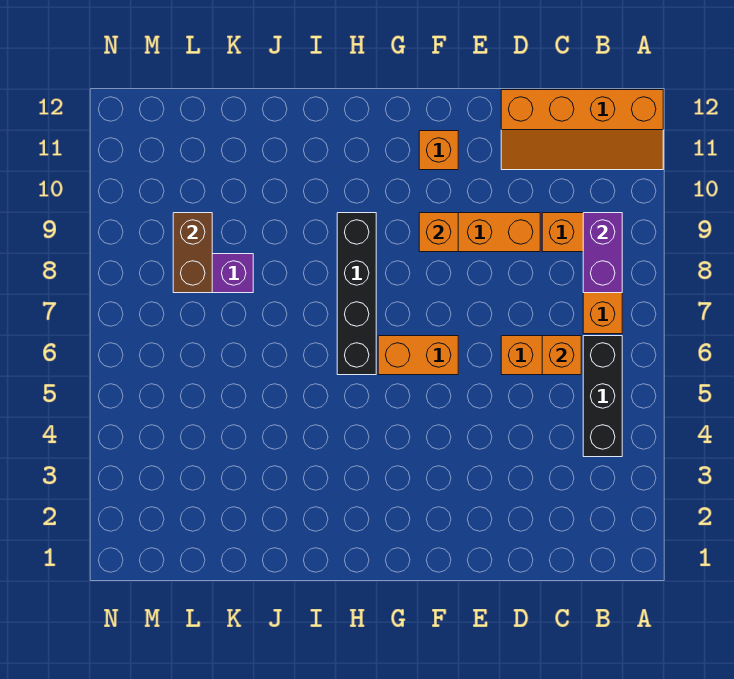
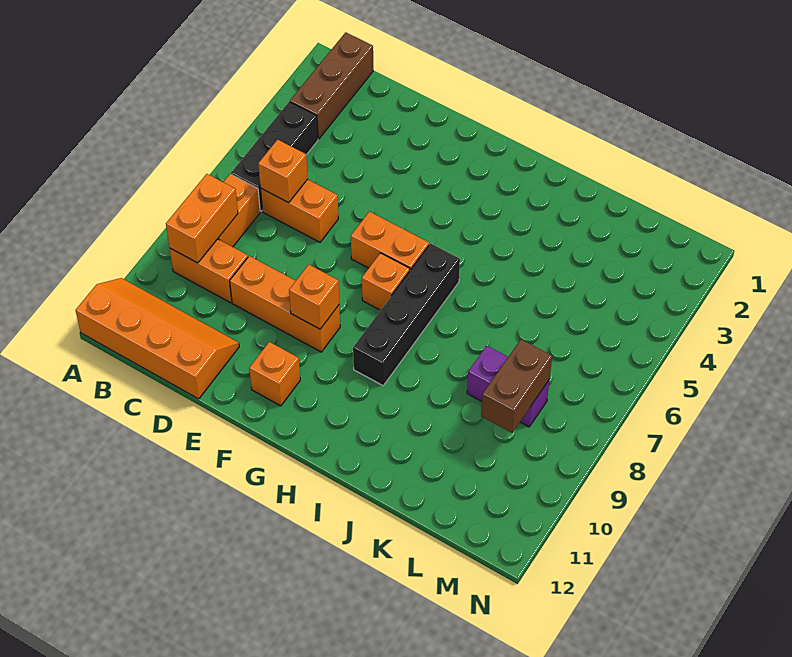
none -> brown brick B1:B3 level 1
purple brick B8:B9 level 2 -> orange brick B8:B9 level 2
none -> orange brick G7 level 1

